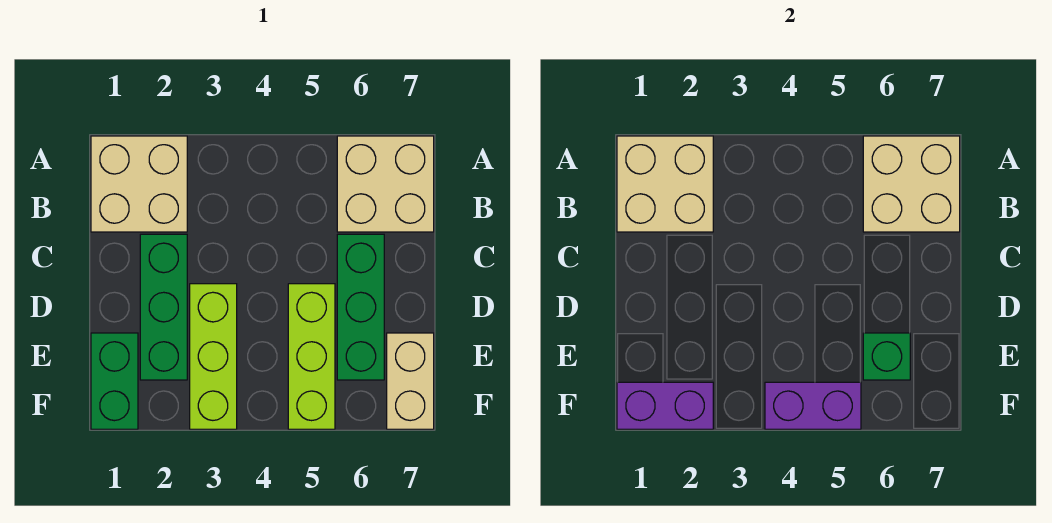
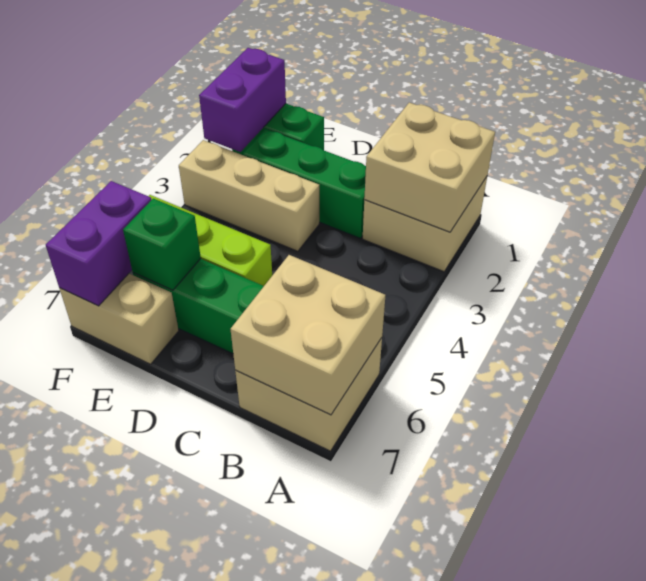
lime brick D3:F3 level 1 -> tan brick D3:F3 level 1
purple brick F4:F5 level 2 -> purple brick F6:F7 level 2

